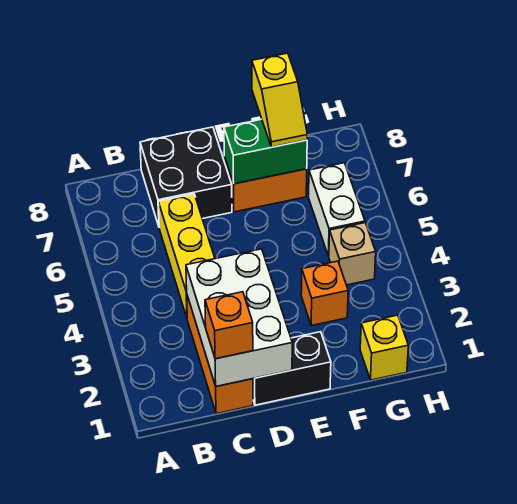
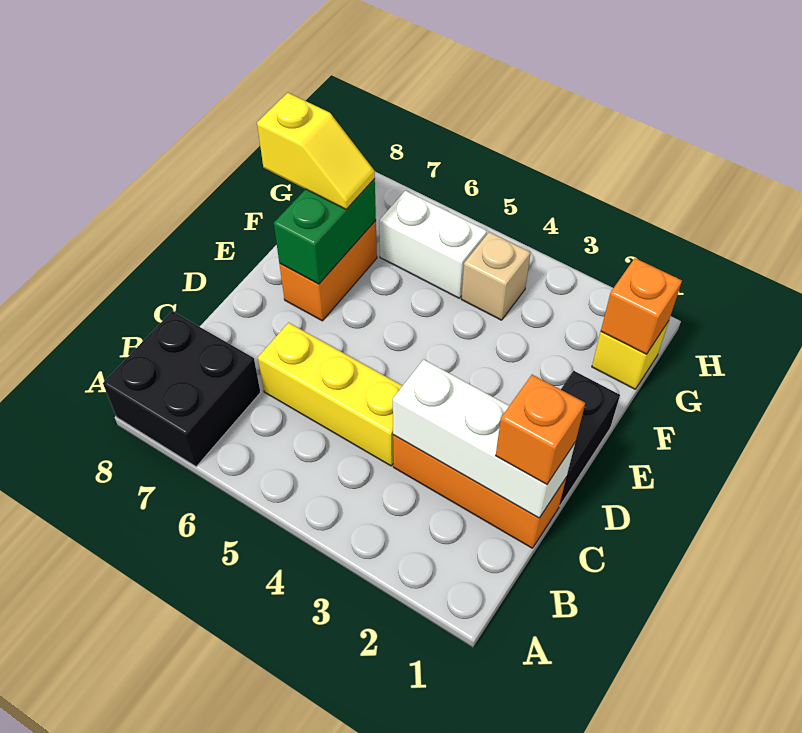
white brick C1:D3 level 2 -> white brick C1:C3 level 2
black brick C7:D8 level 1 -> black brick A7:B8 level 1
orange brick F3 level 1 -> orange brick G1 level 2

